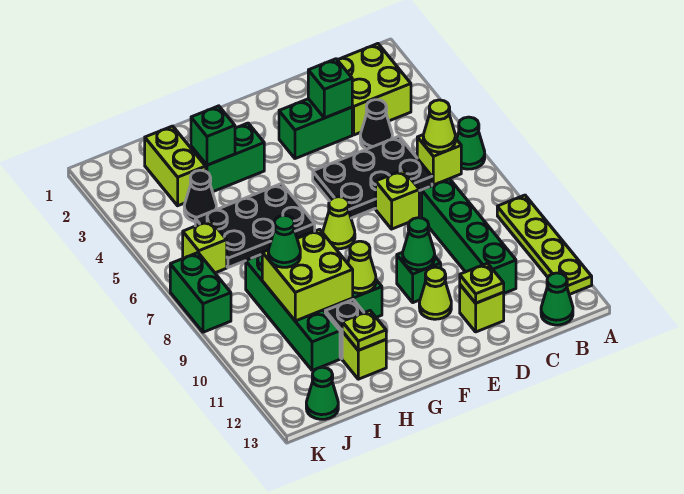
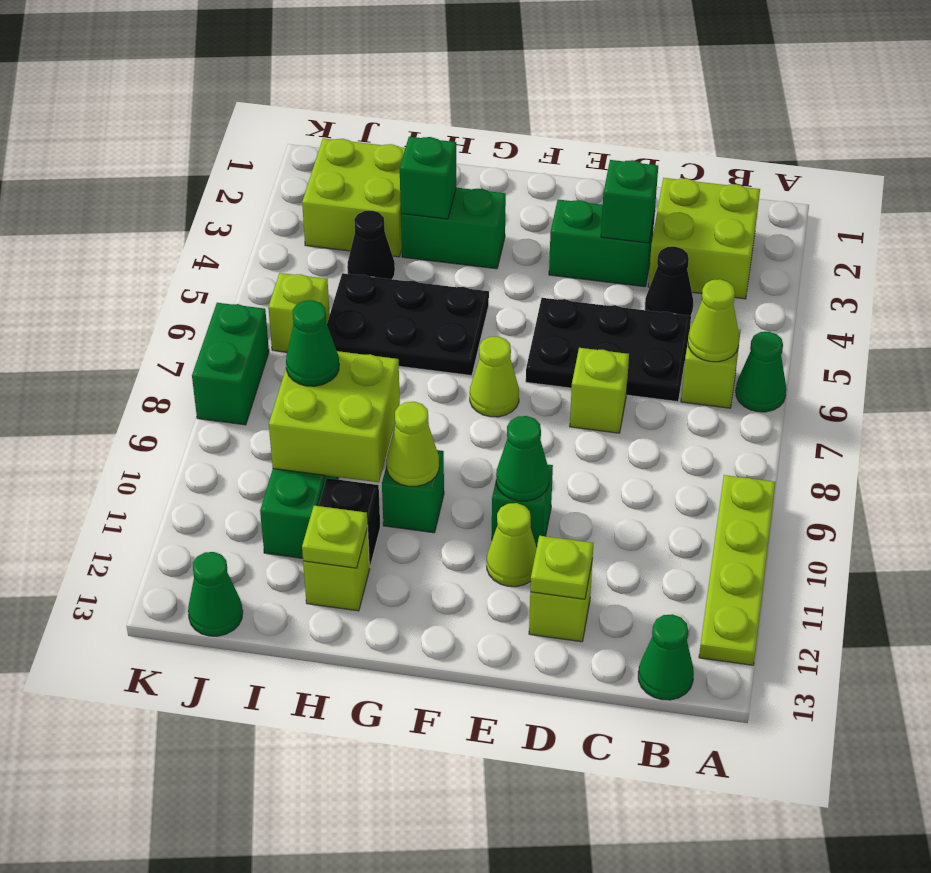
green brick C8:C11 level 1 -> none
lime brick I2:I3 level 1 -> lime brick I2:J3 level 1

